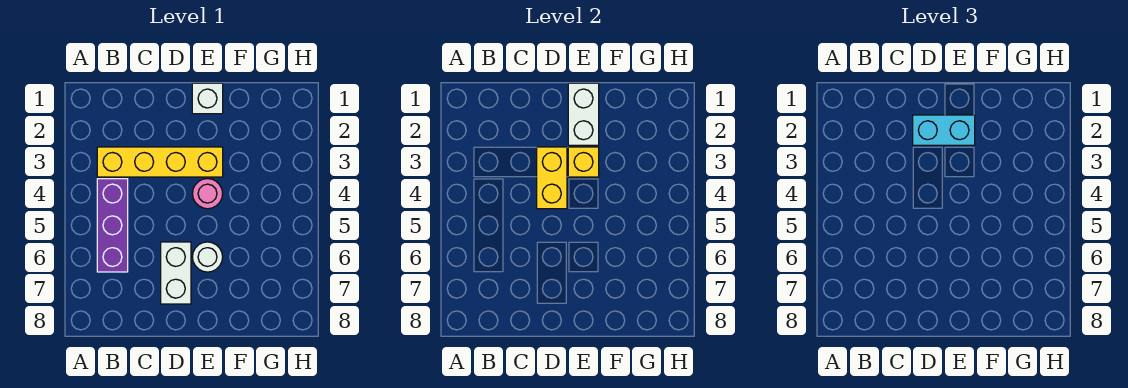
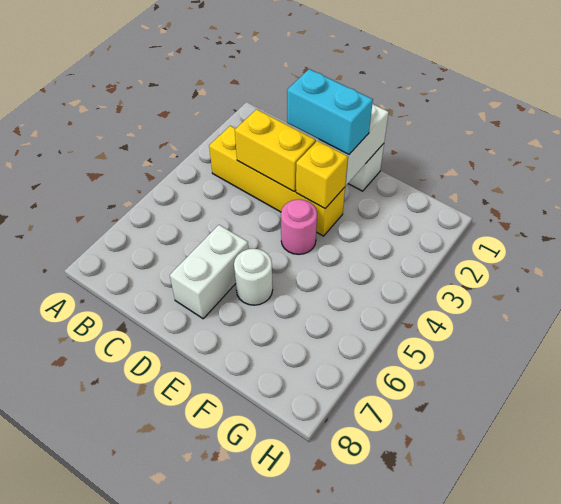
purple brick B4:B6 level 1 -> none
yellow brick D3:D4 level 2 -> yellow brick C3:D3 level 2

